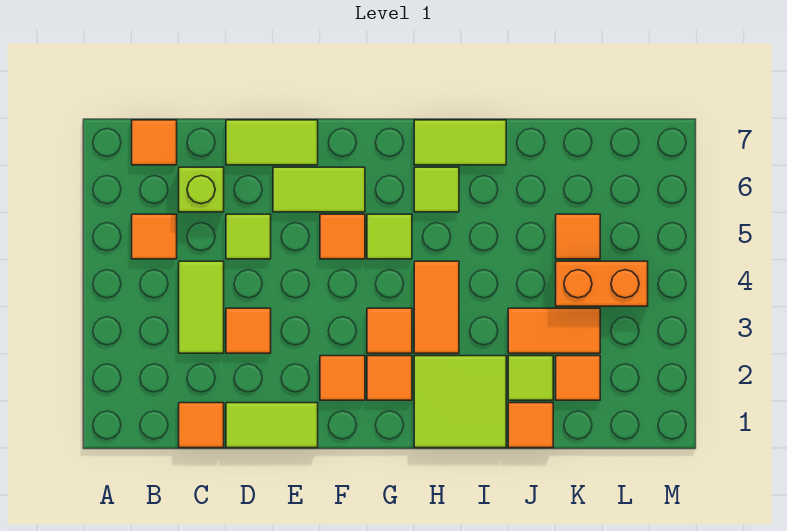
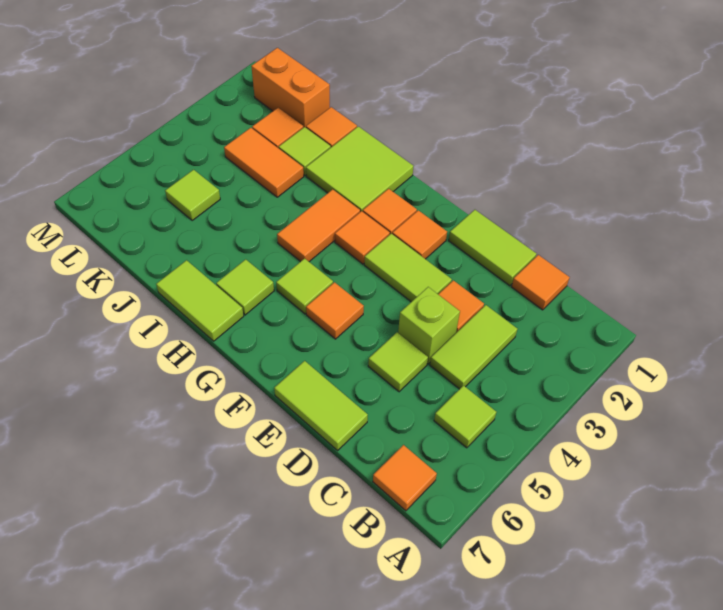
orange tile B5 level 1 -> lime tile B5 level 1
lime brick C6 level 1 -> lime brick D4 level 1
lime tile E6:F6 level 1 -> lime tile E3:F3 level 1
orange brick K4:L4 level 1 -> orange brick K1:L1 level 1
orange tile K5 level 1 -> lime tile K5 level 1

